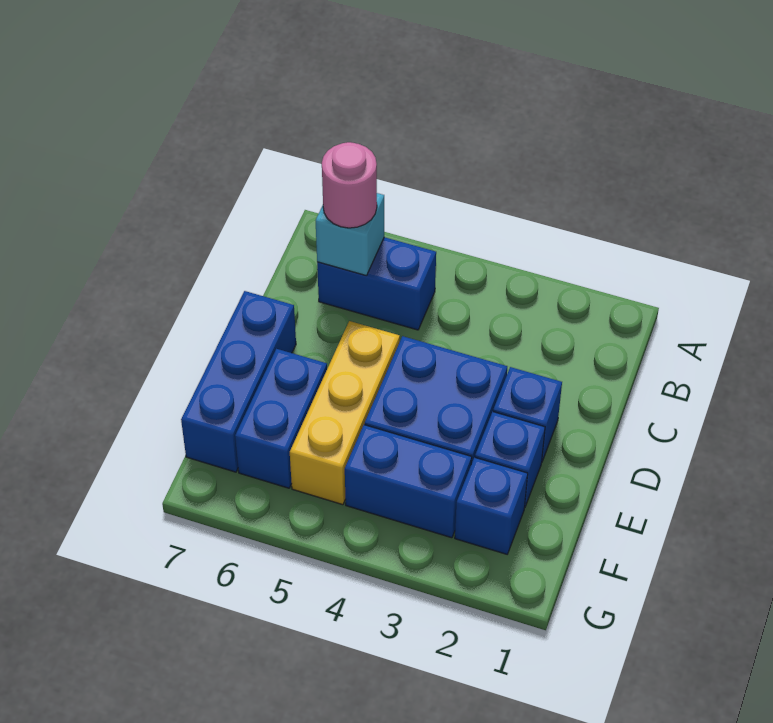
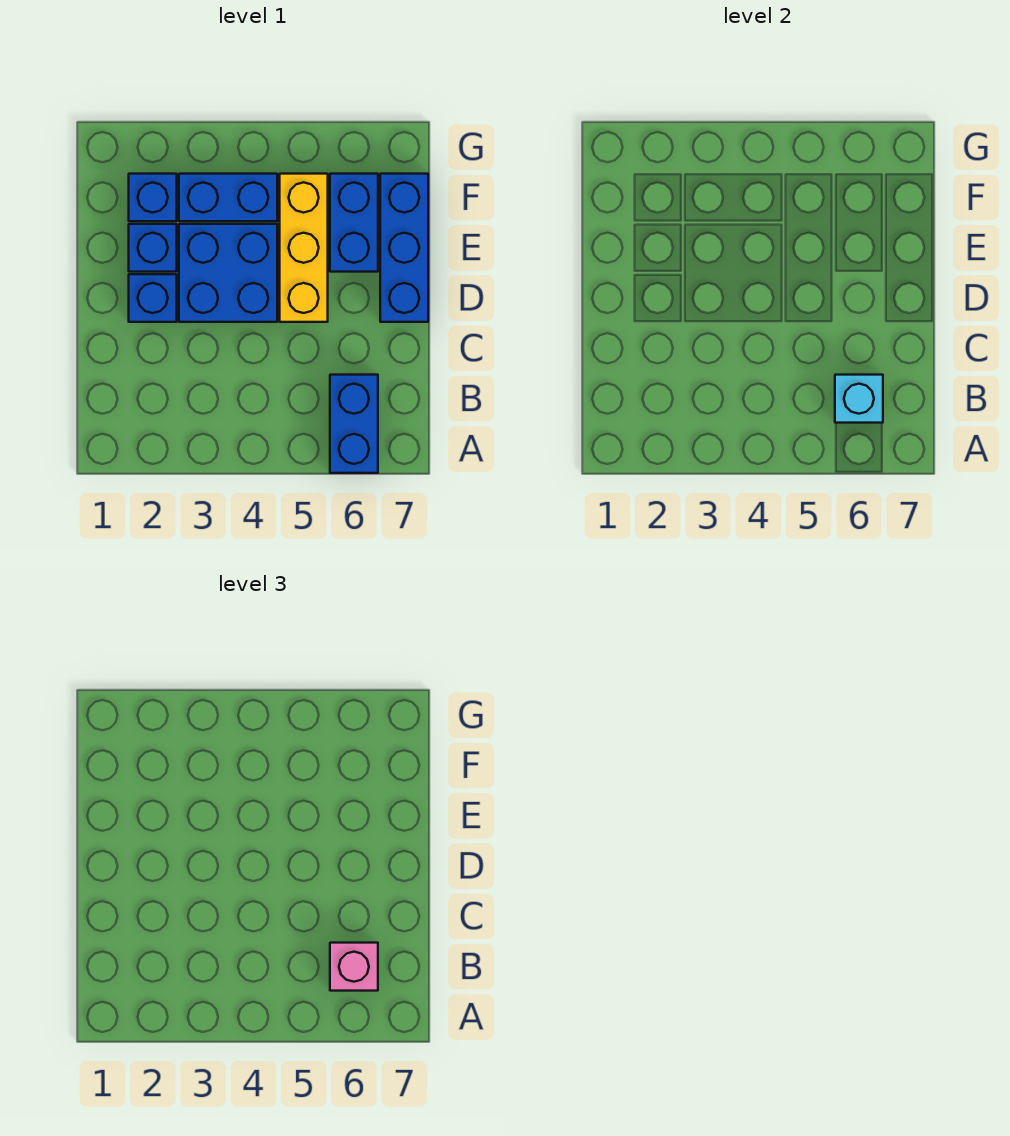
blue brick B5:B6 level 1 -> blue brick A6:B6 level 1
pink round brick B6 level 3 -> pink brick B6 level 3

